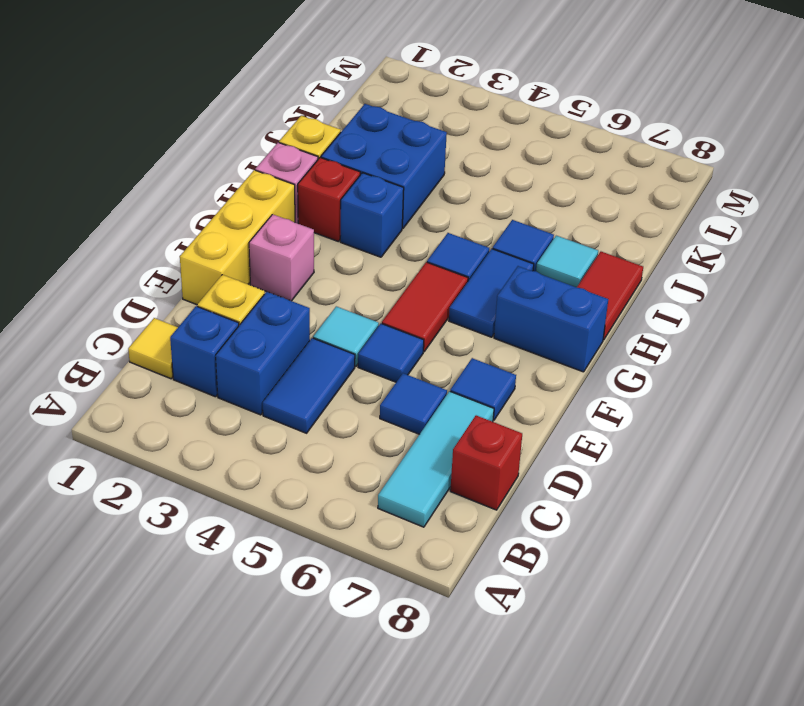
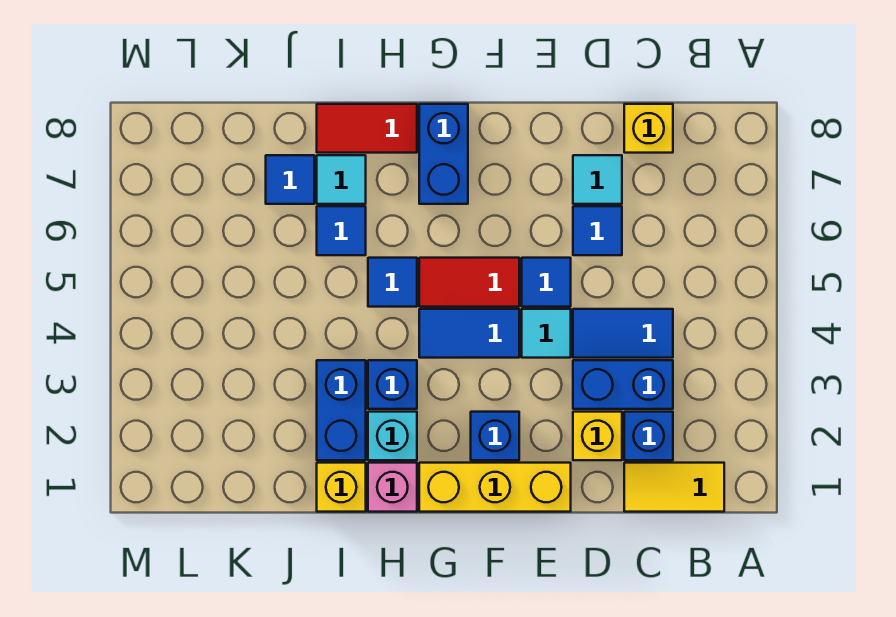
cyan tile B7:D7 level 1 -> cyan tile D7 level 1
yellow tile C1 level 1 -> yellow tile B1:C1 level 1
red brick C8 level 1 -> yellow brick C8 level 1
blue tile E7 level 1 -> blue tile J7 level 1
pink brick F2 level 1 -> blue brick F2 level 1
blue tile G6:H6 level 1 -> blue tile F4:G4 level 1
red brick H2 level 1 -> cyan brick H2 level 1
blue brick I2:J3 level 1 -> blue brick I2:I3 level 1

